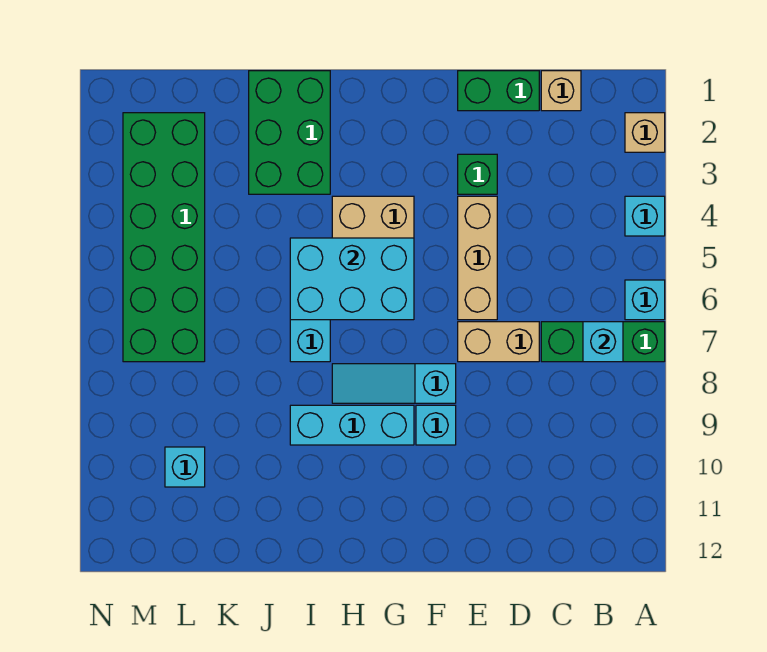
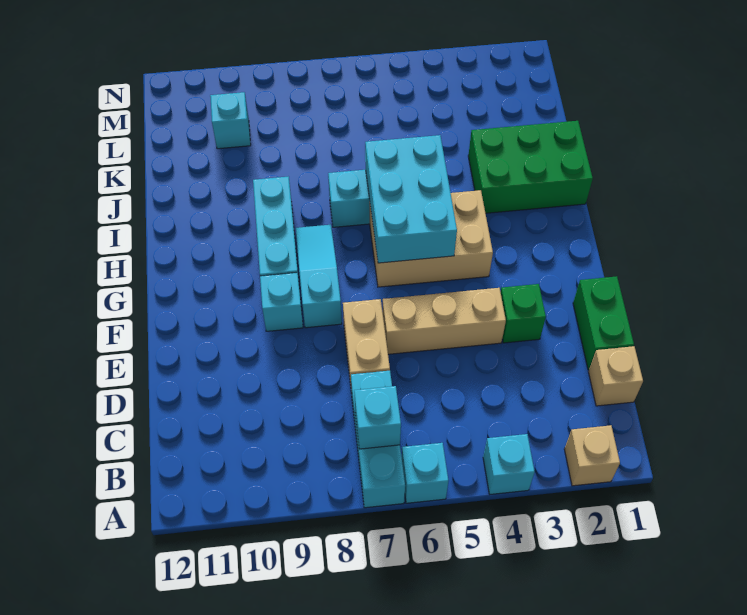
green brick A7:C7 level 1 -> cyan brick A7:C7 level 1
green brick L2:M7 level 1 -> none

